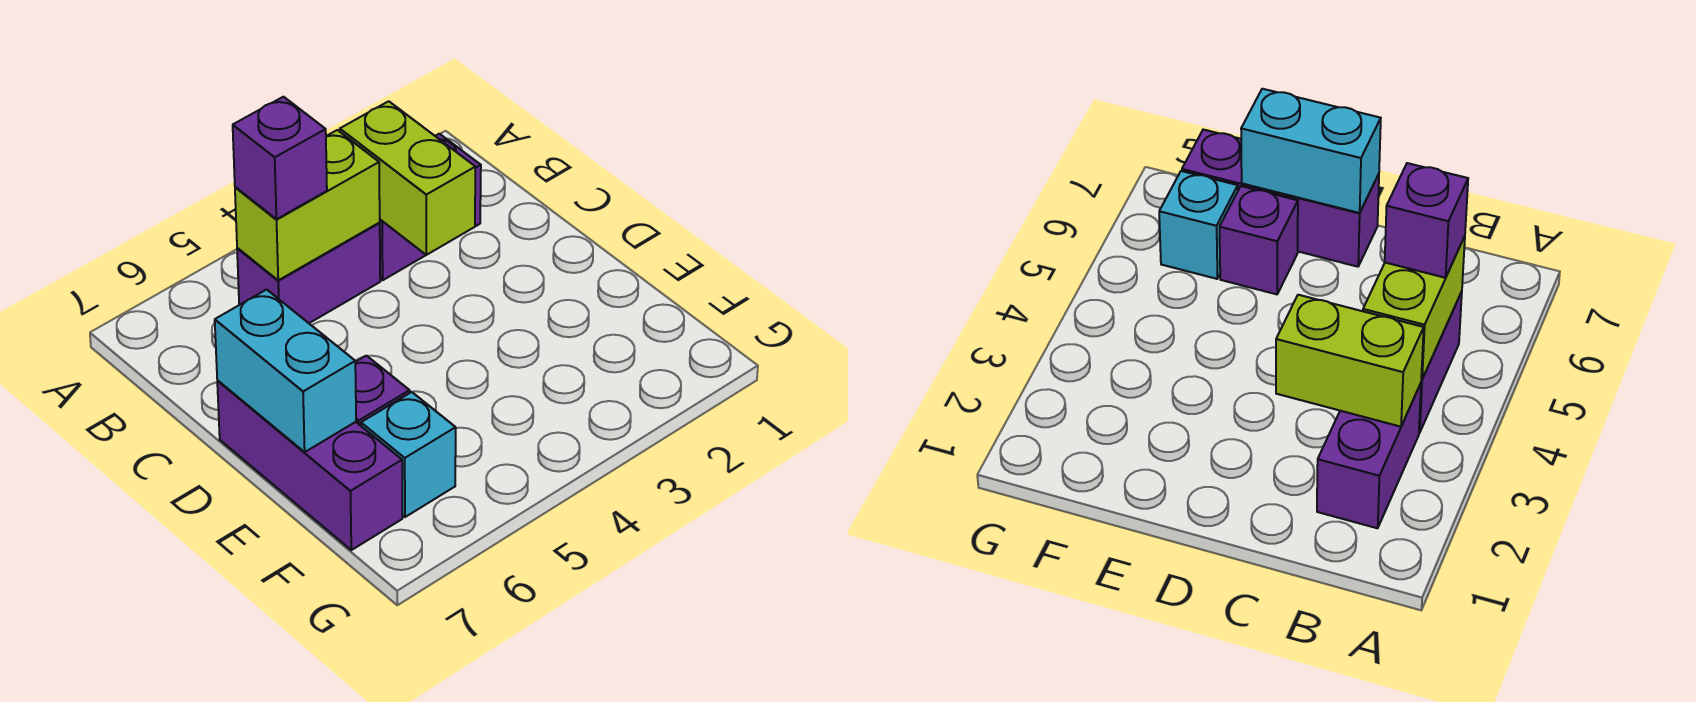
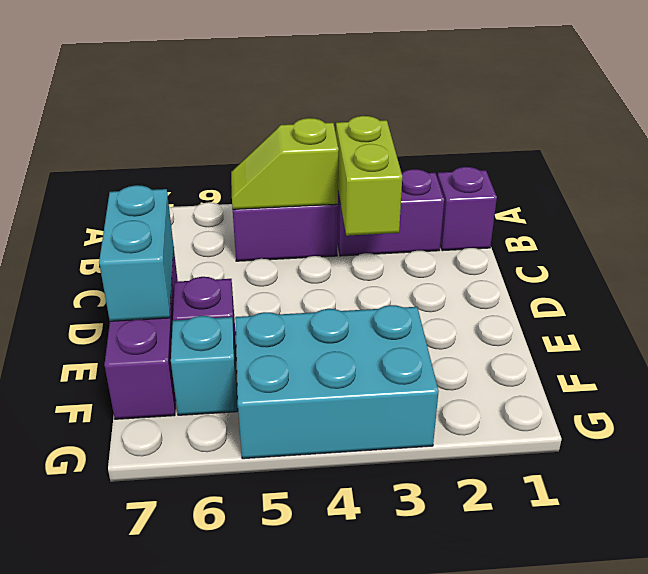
lime brick B4:B5 level 2 -> lime slope B4:B5 level 2 top 4
purple brick B5 level 3 -> purple brick B1 level 1
none -> cyan brick F3:G5 level 1

